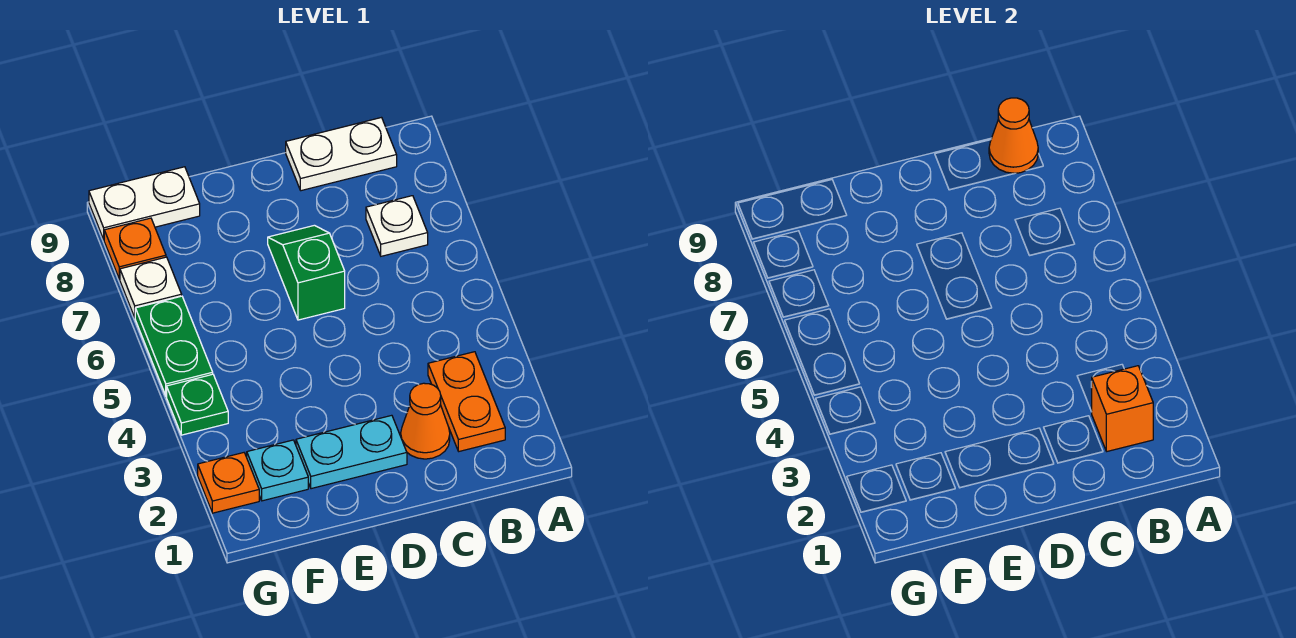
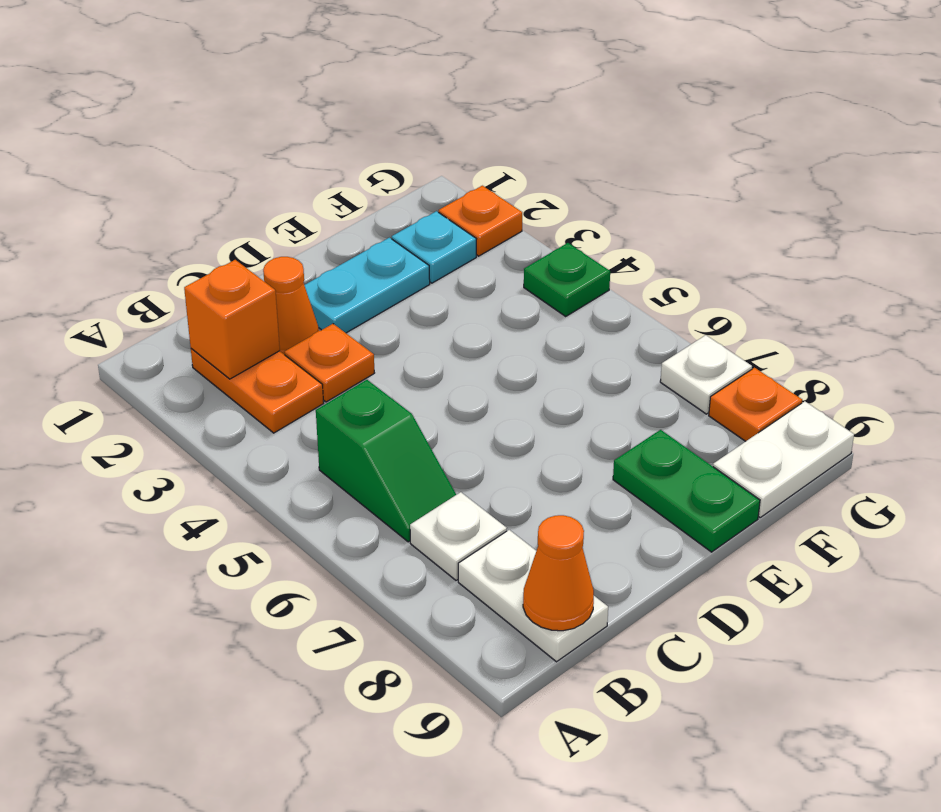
white plate B9:C9 level 1 -> white plate B8:B9 level 1
none -> orange plate C3 level 1
green slope D6:D7 level 1 top 6 -> green slope B5:B6 level 1 top 5
green plate G5:G6 level 1 -> green plate E8:E9 level 1

